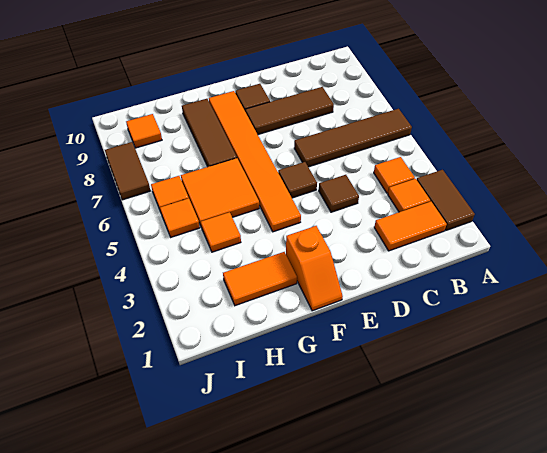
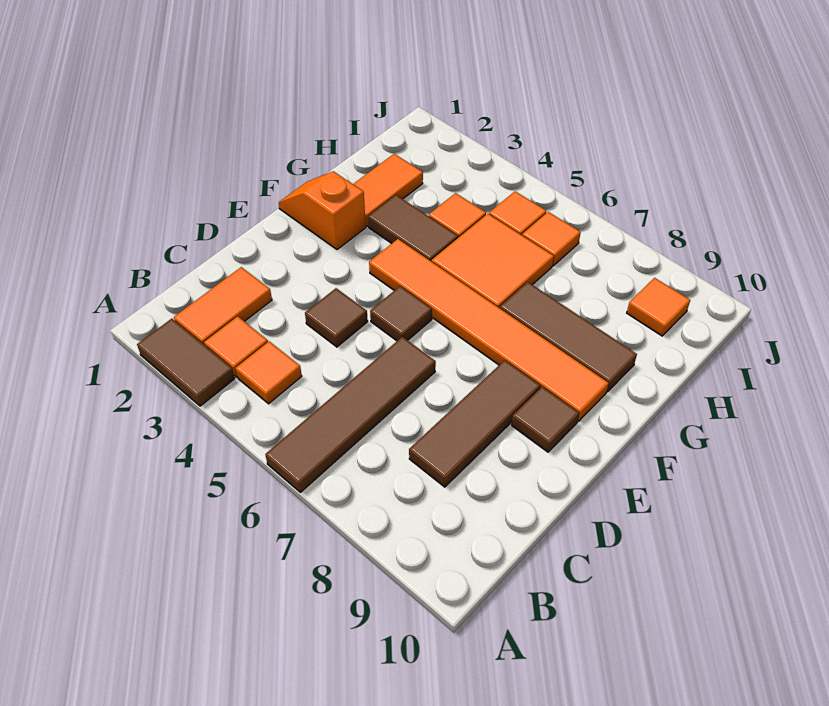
brown tile J7:J8 level 1 -> brown tile G3:G4 level 1

